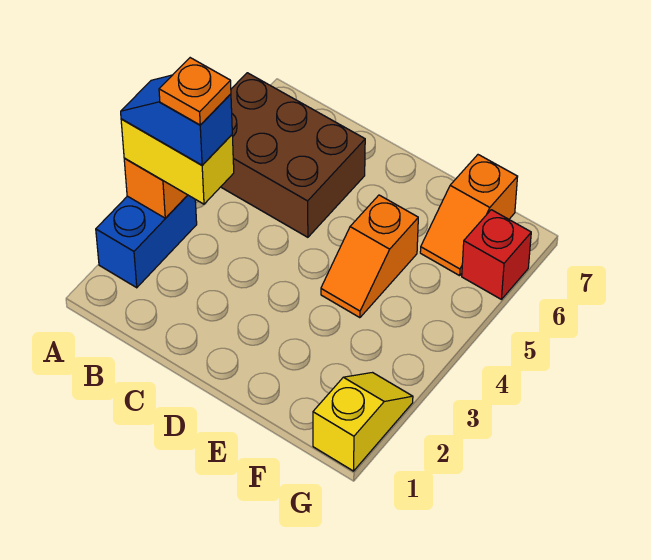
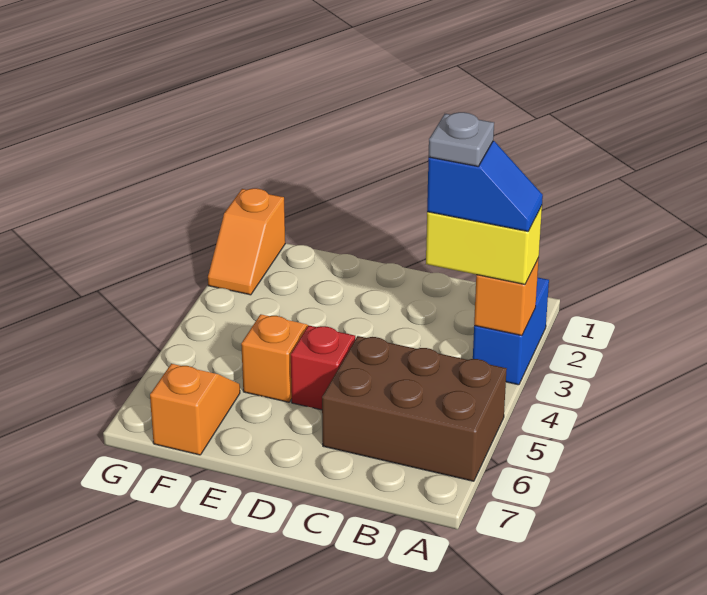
orange plate B3 level 5 -> grey plate B3 level 5
yellow slope G1:G2 level 1 top 1 -> orange slope G1:G2 level 1 top 1
red brick G6 level 1 -> red brick D5 level 1

